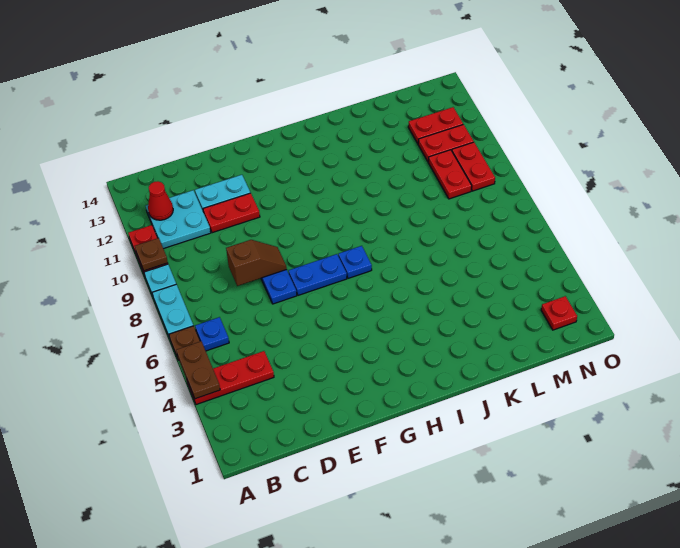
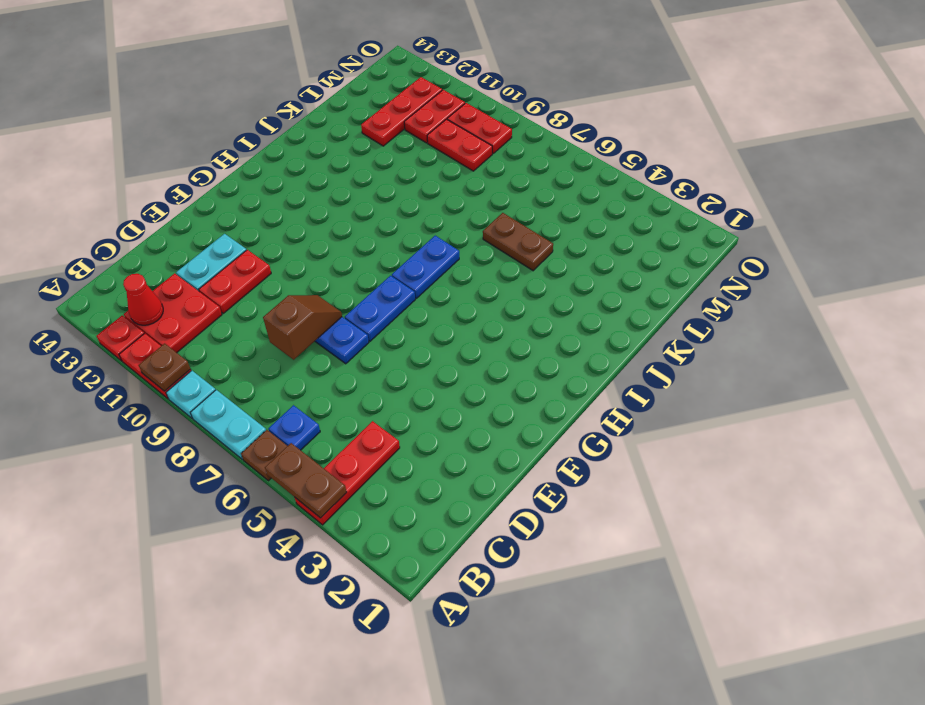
cyan plate B11:C12 level 1 -> red plate B11:C12 level 1
blue plate H7 level 1 -> blue plate H7:I7 level 1
none -> brown plate K5:K6 level 1
red plate M12:N12 level 1 -> red plate L12:N12 level 1
red plate N2 level 1 -> red plate A12 level 1

